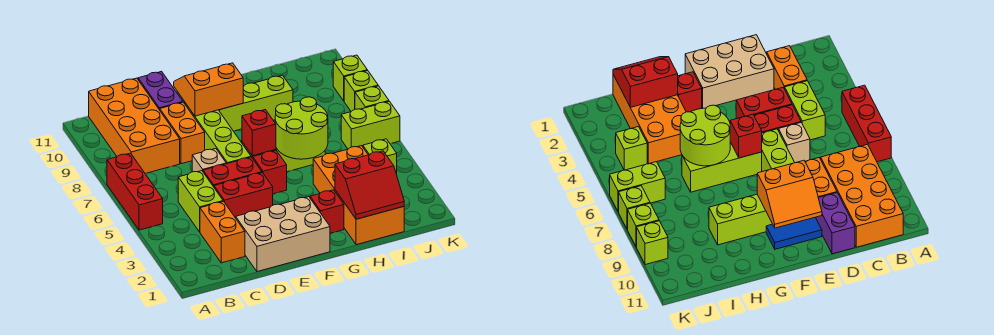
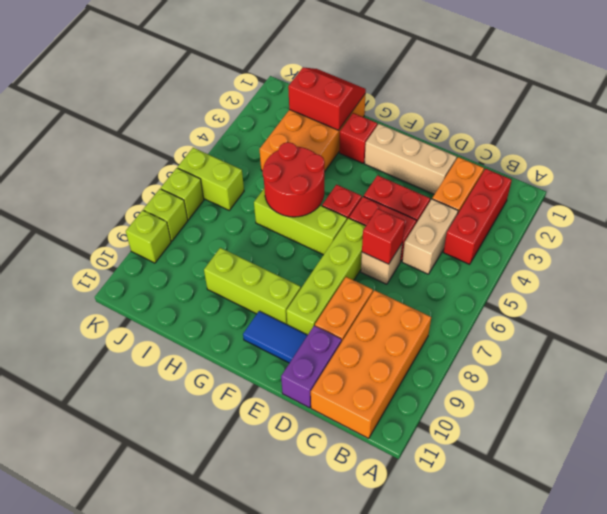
red brick A5:A7 level 1 -> red brick B2:B4 level 1
lime brick C4:C5 level 1 -> tan brick C4:C5 level 1
tan brick D1:F2 level 1 -> tan brick D2:F2 level 1
orange slope E9:F10 level 2 top 9 -> none
red brick F6 level 2 -> red brick D6 level 2
lime round brick G5:H6 level 2 -> red round brick G5:H6 level 2
lime brick J4 level 1 -> none

